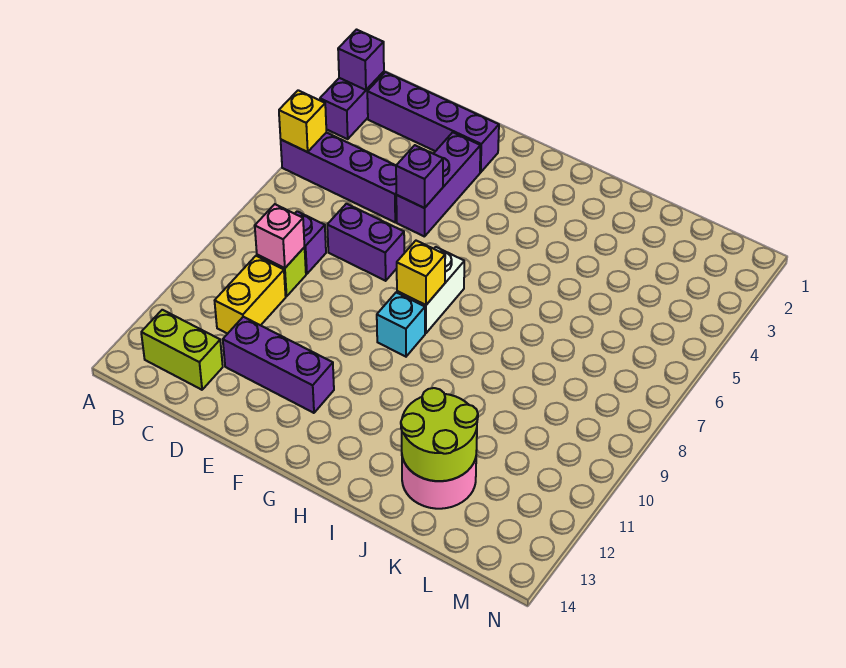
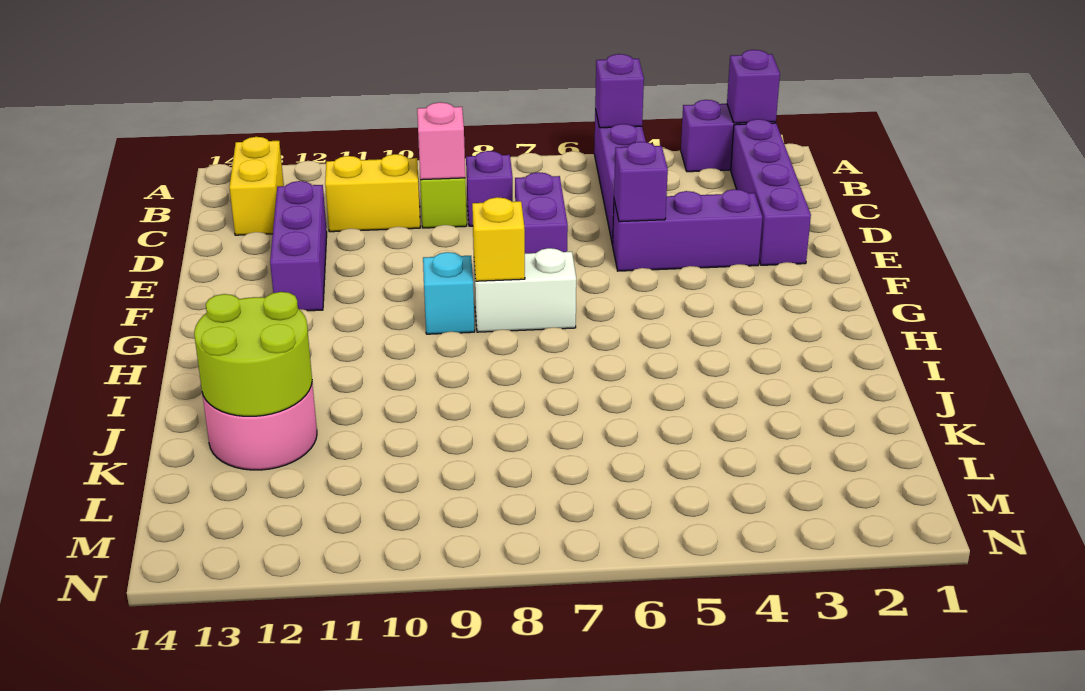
yellow brick A5 level 2 -> purple brick A5 level 2
lime brick B13:C13 level 1 -> yellow brick B13:C13 level 1

